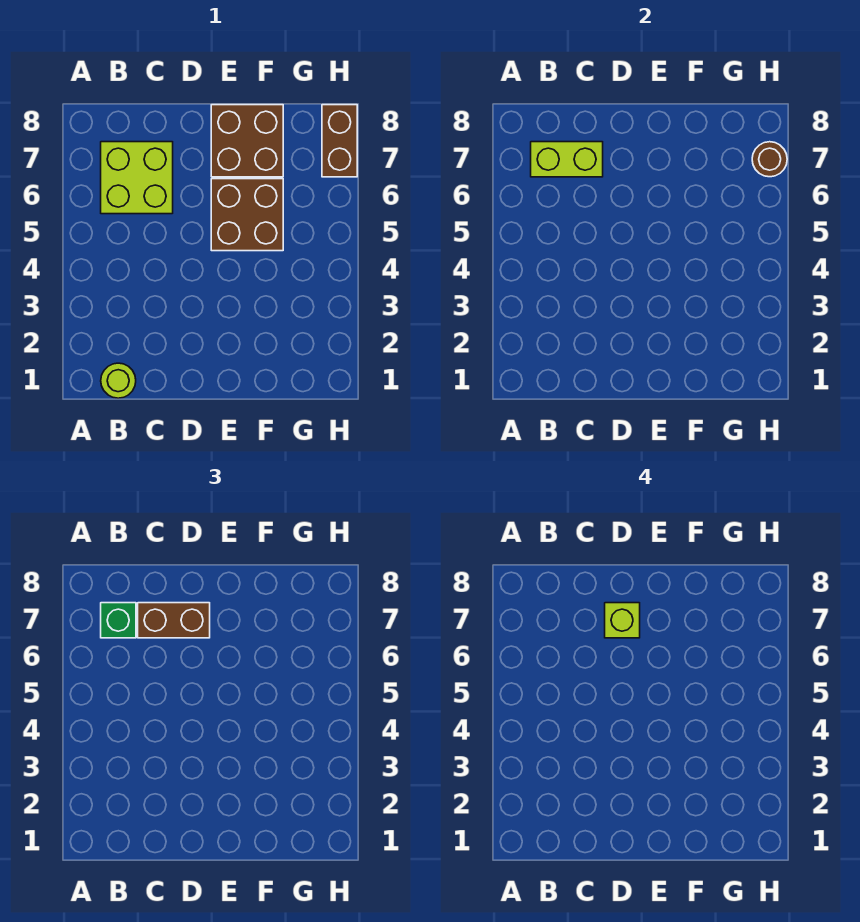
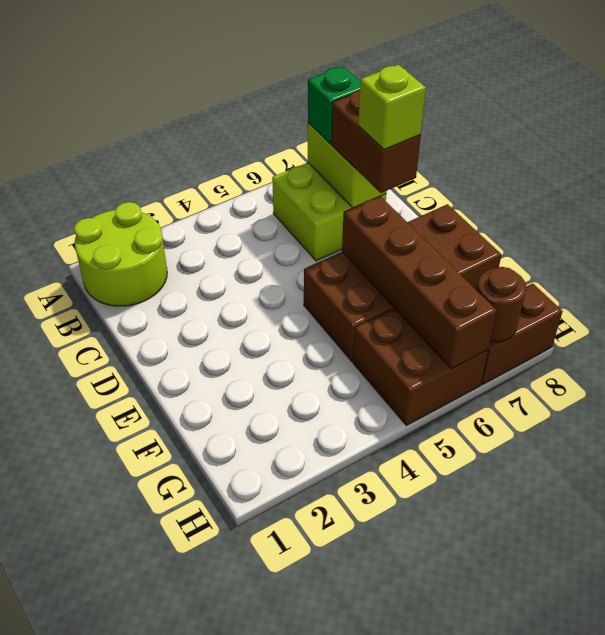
lime round brick B1 level 1 -> lime round brick A1:B2 level 1
none -> brown brick E6:H6 level 2
none -> brown brick G5:H6 level 1

